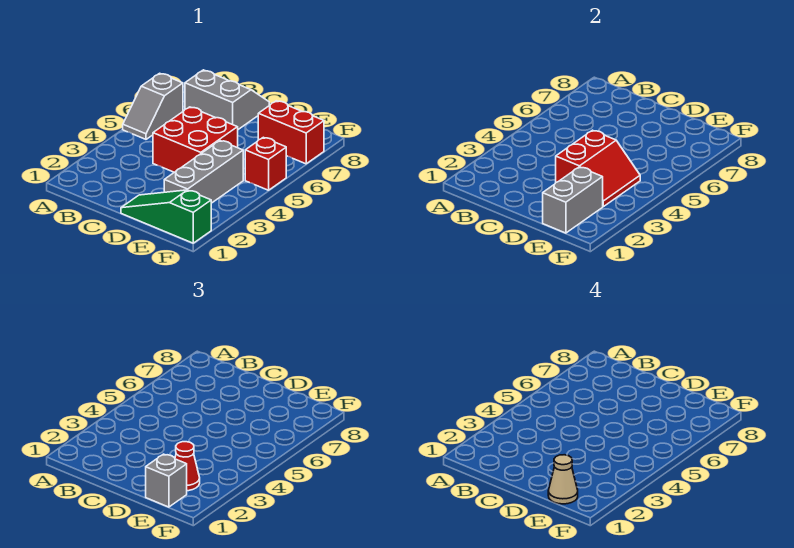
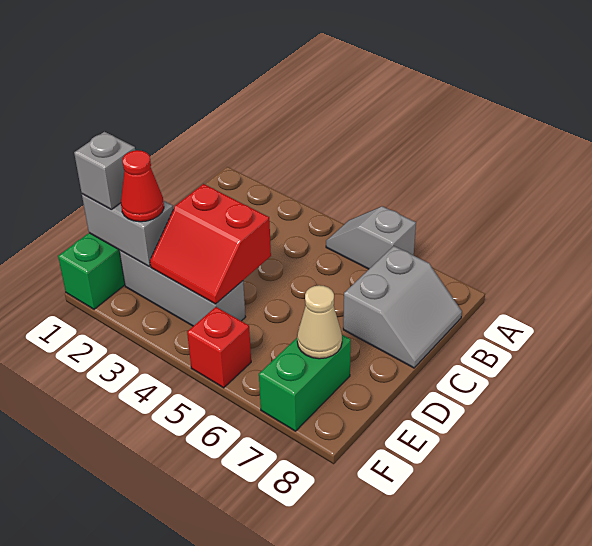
red brick C4:D5 level 1 -> none
tan cone E1 level 4 -> tan cone E7 level 2
red brick E7:F7 level 1 -> green brick E7:F7 level 1

